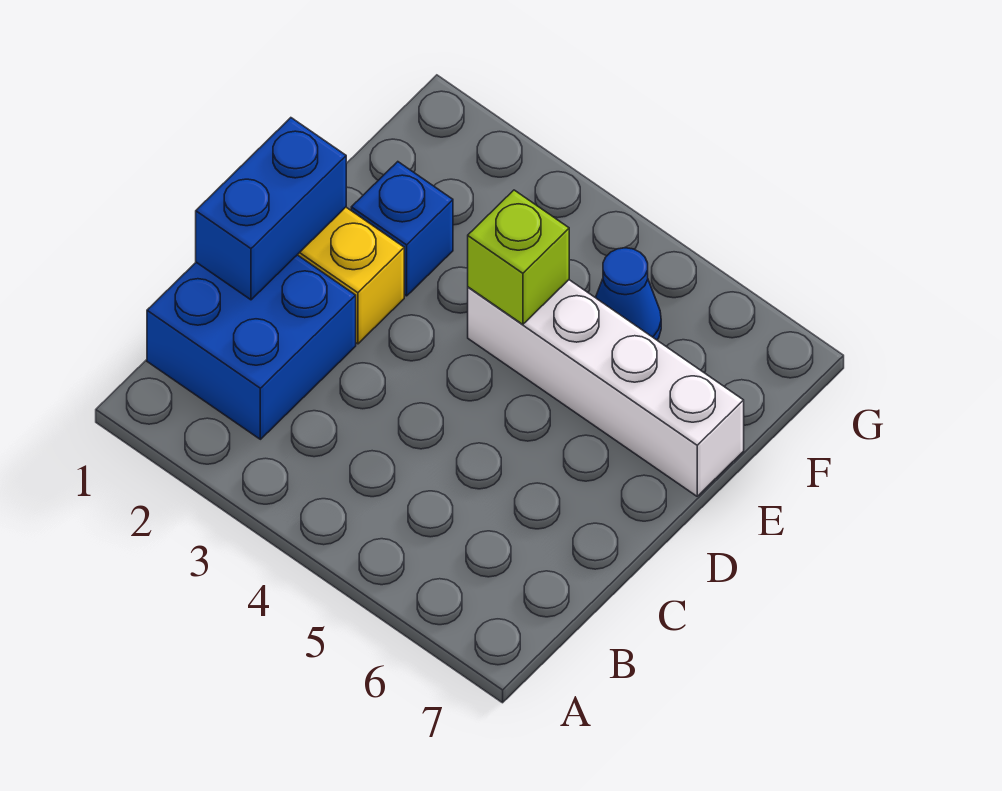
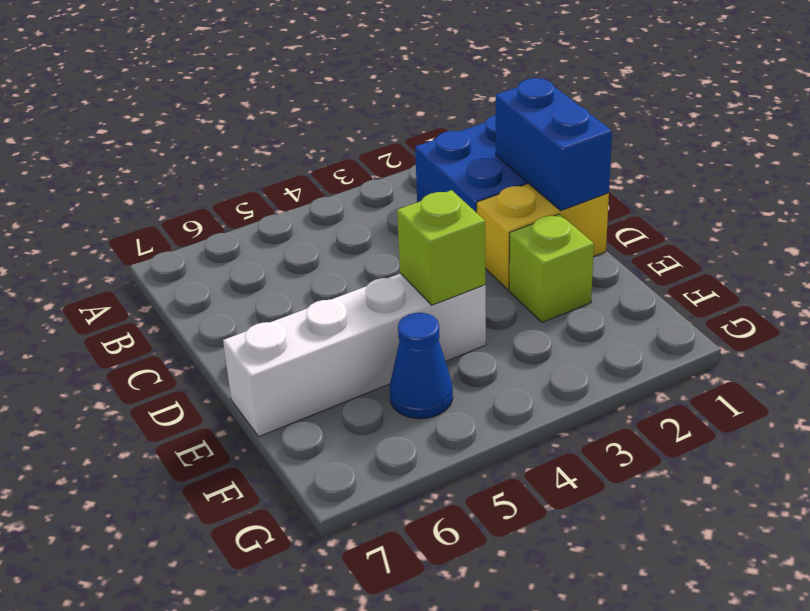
blue brick E2 level 1 -> lime brick E2 level 1

